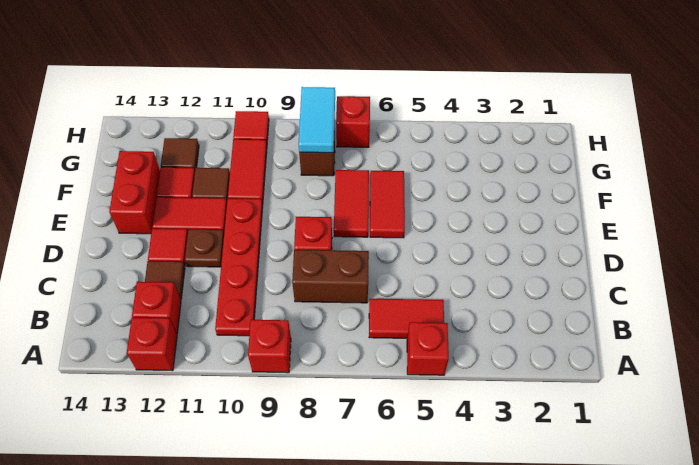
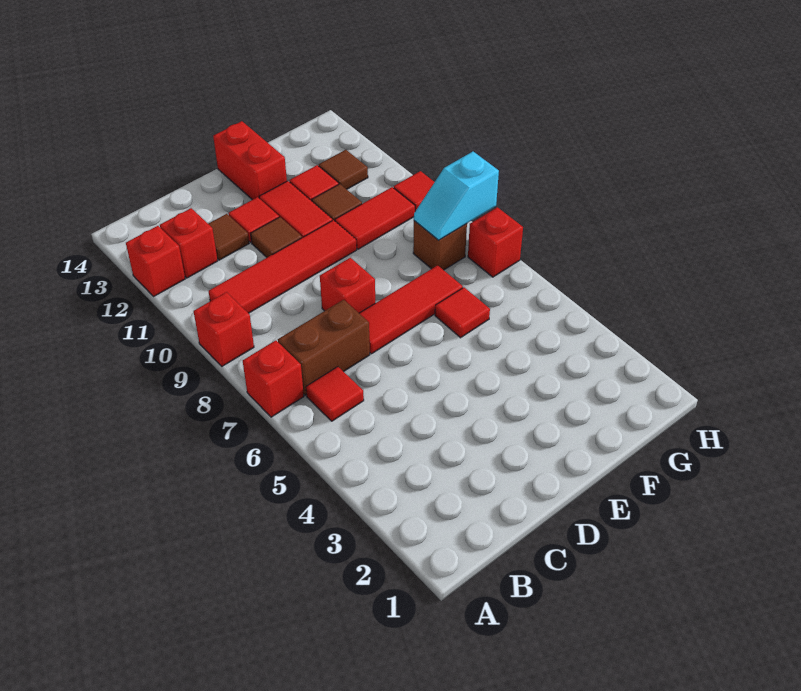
red brick A5 level 1 -> red brick A7 level 1
red tile B5:B6 level 1 -> red tile B6 level 1
red plate B10:E10 level 1 -> red tile B10:E10 level 1
brown brick C7:C8 level 1 -> brown brick B7:C7 level 1
brown plate D11 level 1 -> brown tile D11 level 1
red tile E6:F6 level 1 -> red tile F6 level 1
red tile E7:F7 level 1 -> red tile D7:F7 level 1
red brick E13:F13 level 1 -> red brick E13:E14 level 1
cyan tile G8:H8 level 2 -> cyan slope G8:H8 level 2 top H

